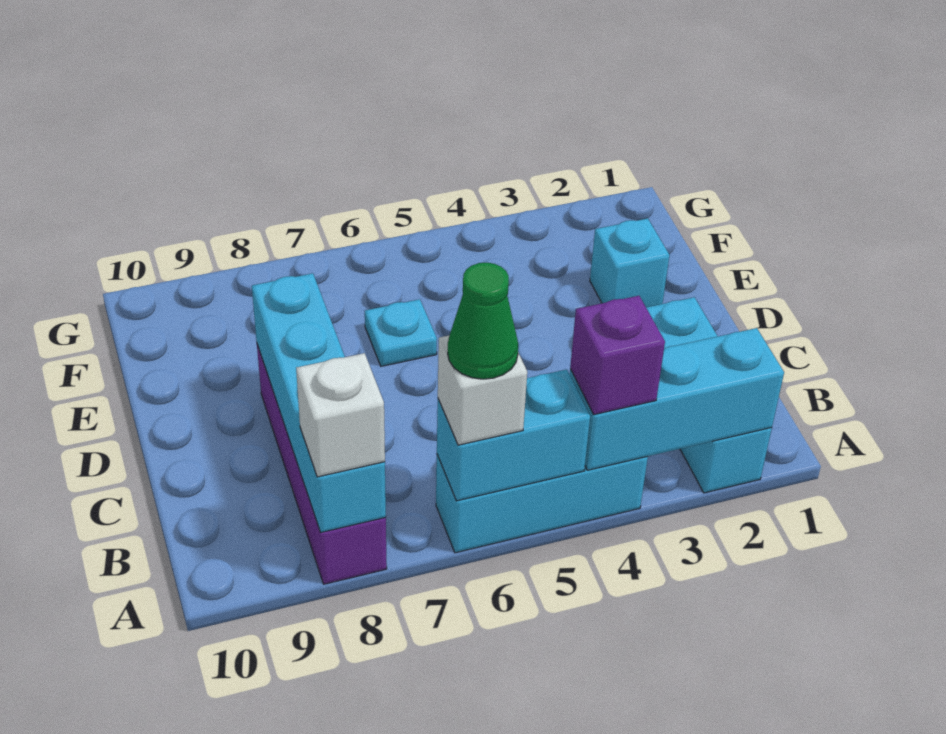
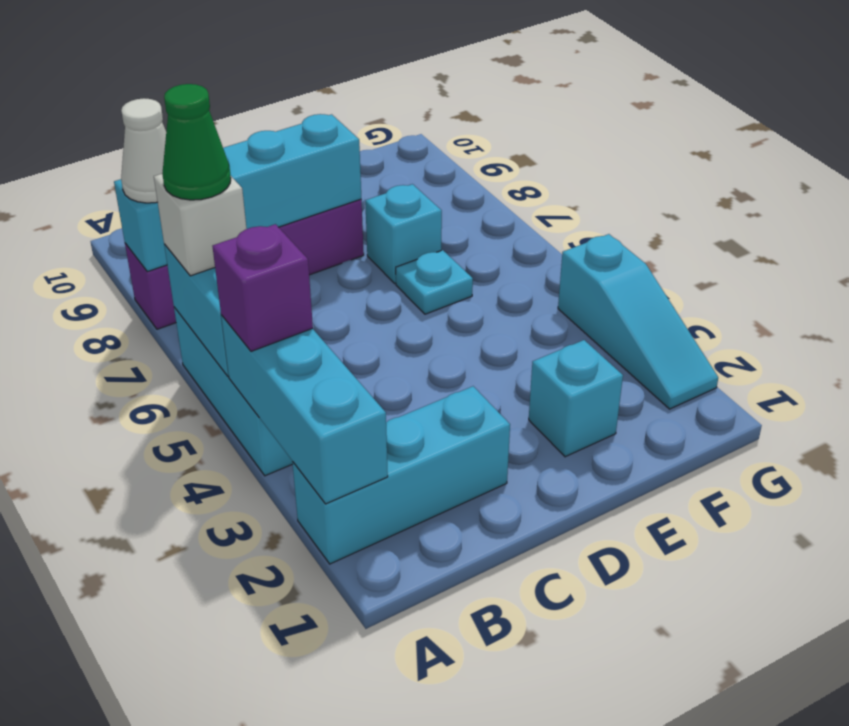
white brick A8 level 3 -> white cone A8 level 3
none -> cyan brick E7 level 1
none -> cyan slope G2:G4 level 1 top 4

